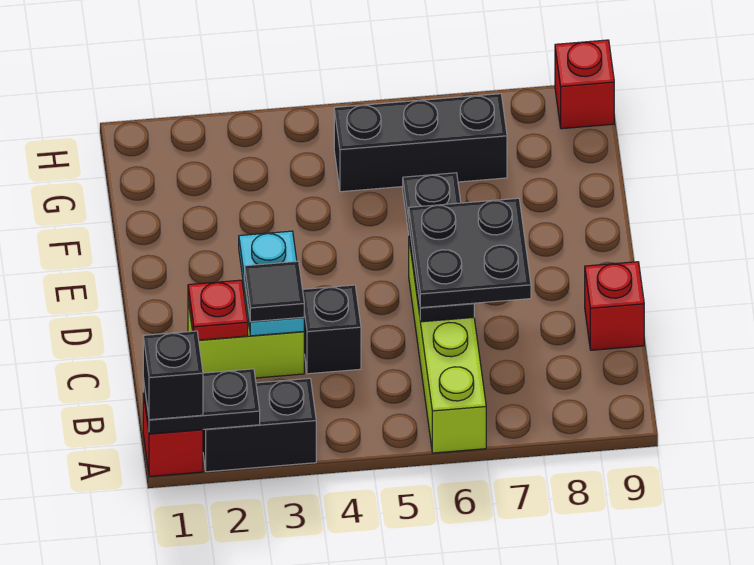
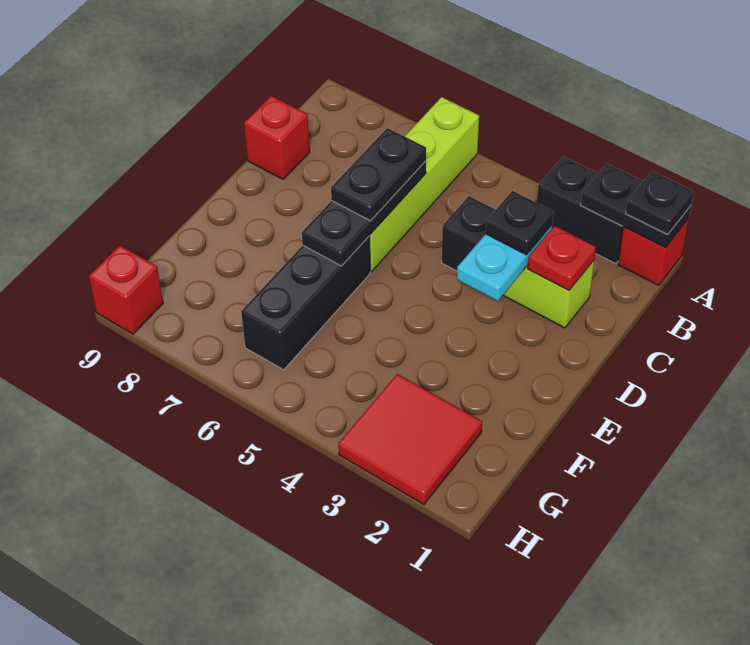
black brick A1 level 3 -> black plate A1 level 3
black tile C3 level 3 -> black plate C3 level 3
black plate C6:D7 level 3 -> black plate C6:D6 level 3
none -> red tile G2:H3 level 1
black brick G5:G7 level 1 -> black brick E6:G6 level 1

